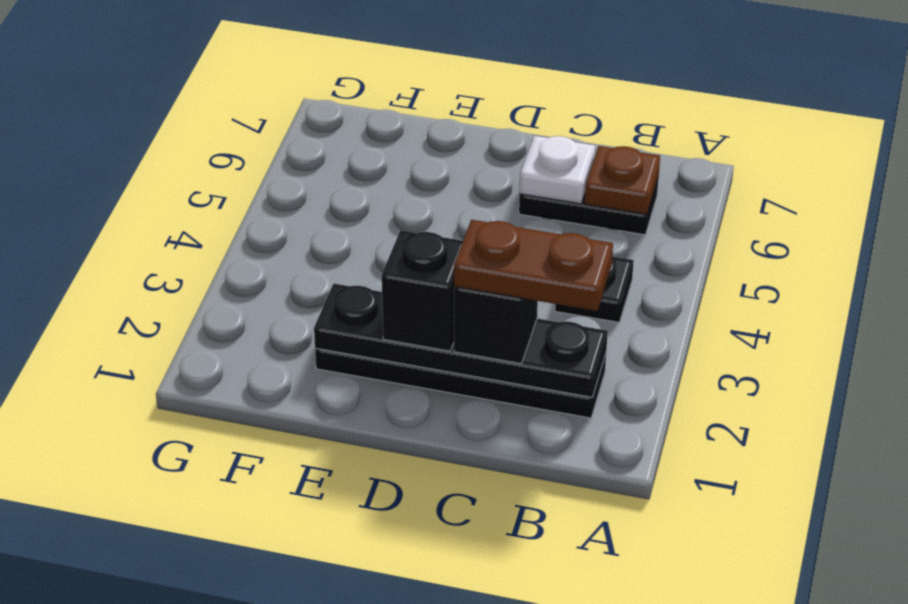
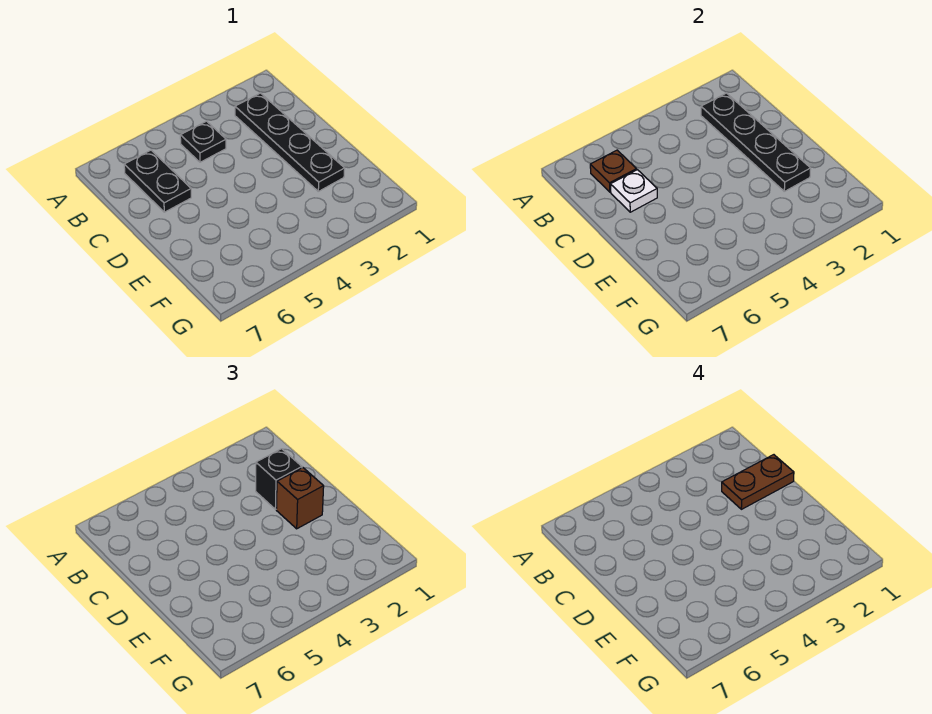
brown plate B2:C2 level 4 -> brown plate C1:C2 level 4
black brick D2 level 3 -> brown brick D2 level 3

